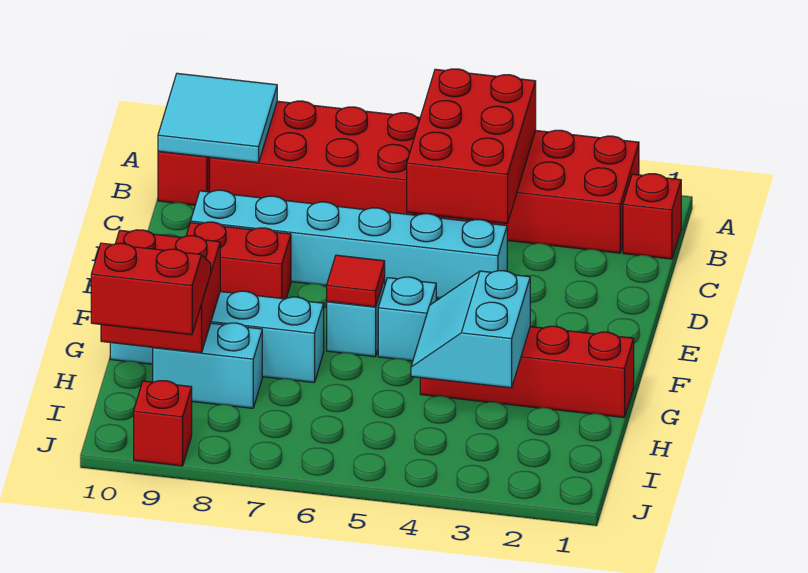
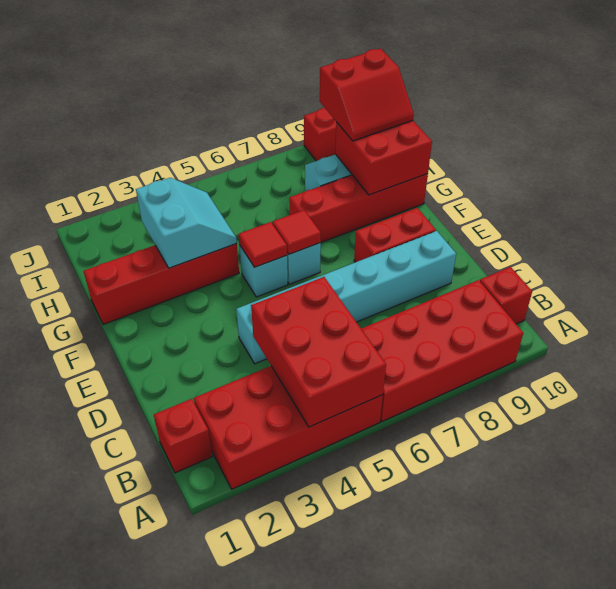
cyan tile A9:B10 level 2 -> none
none -> red tile F5 level 2
cyan brick G7:G10 level 1 -> red brick G7:G10 level 1

